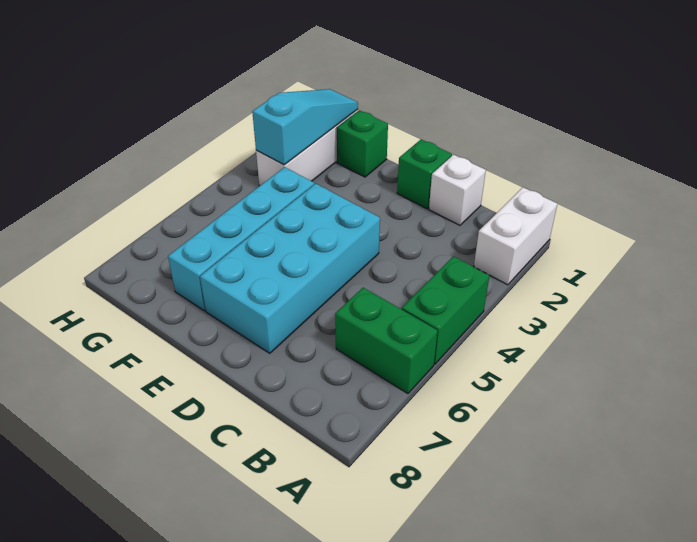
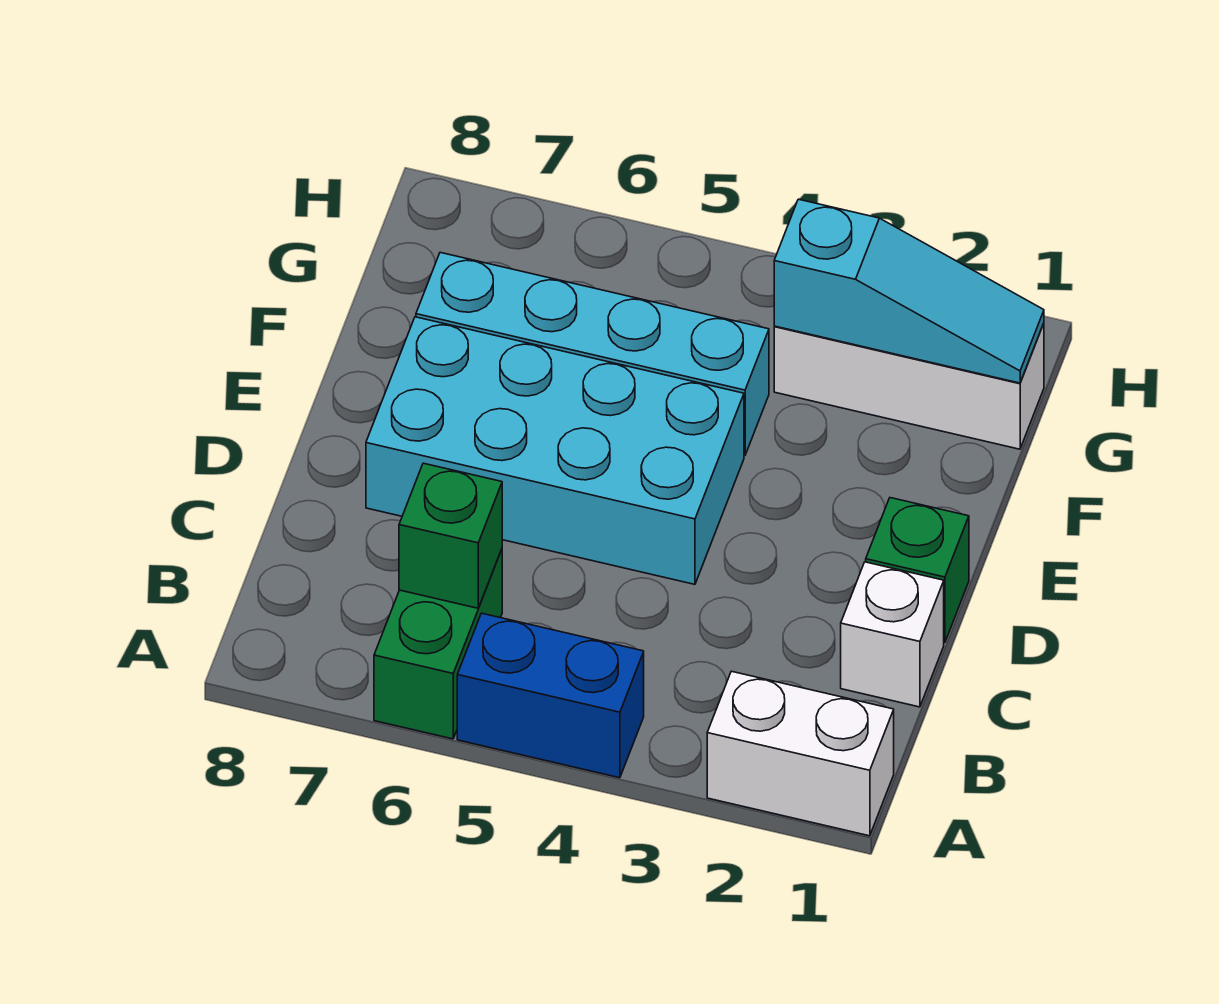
green brick A4:A5 level 1 -> blue brick A4:A5 level 1
green brick F1 level 1 -> green brick B6 level 2

